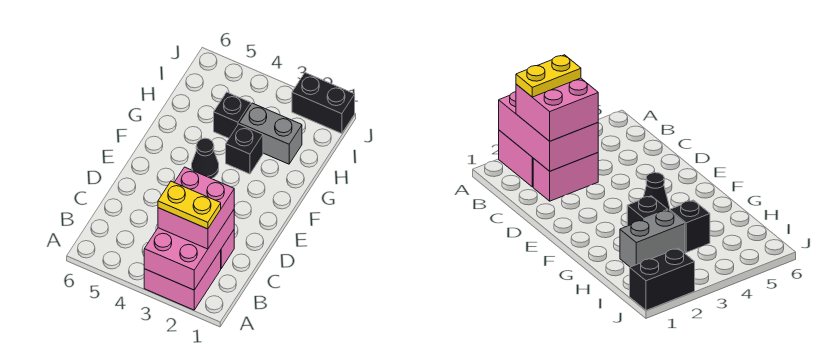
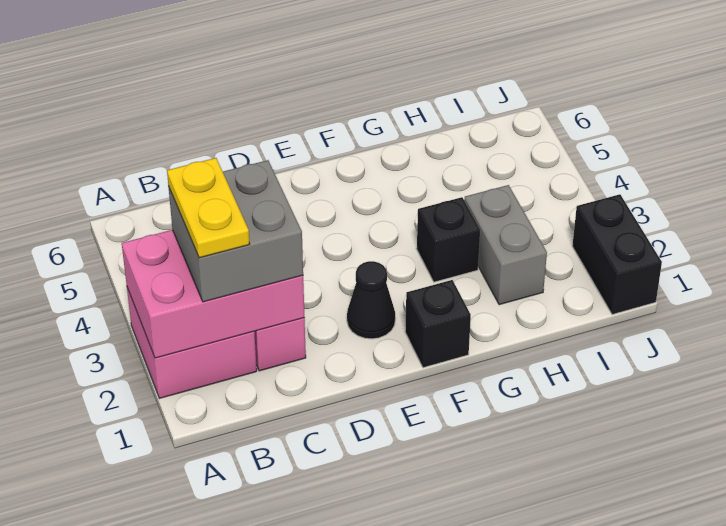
pink brick B2:C3 level 3 -> grey brick B2:C3 level 3
black cone F4 level 1 -> black cone E2 level 1
black brick H4 level 1 -> black brick F1 level 1

